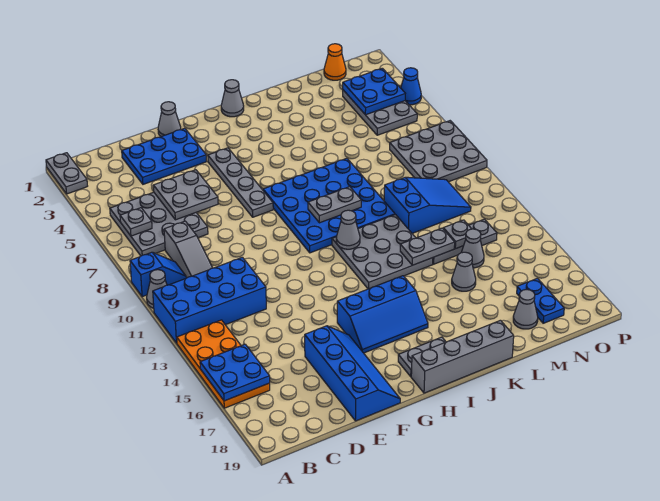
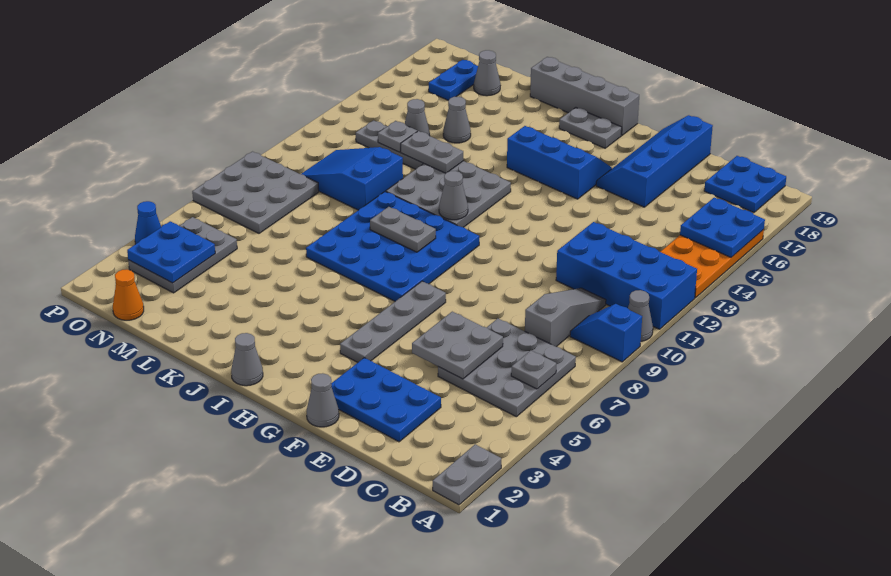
none -> blue plate B18:C19 level 1

